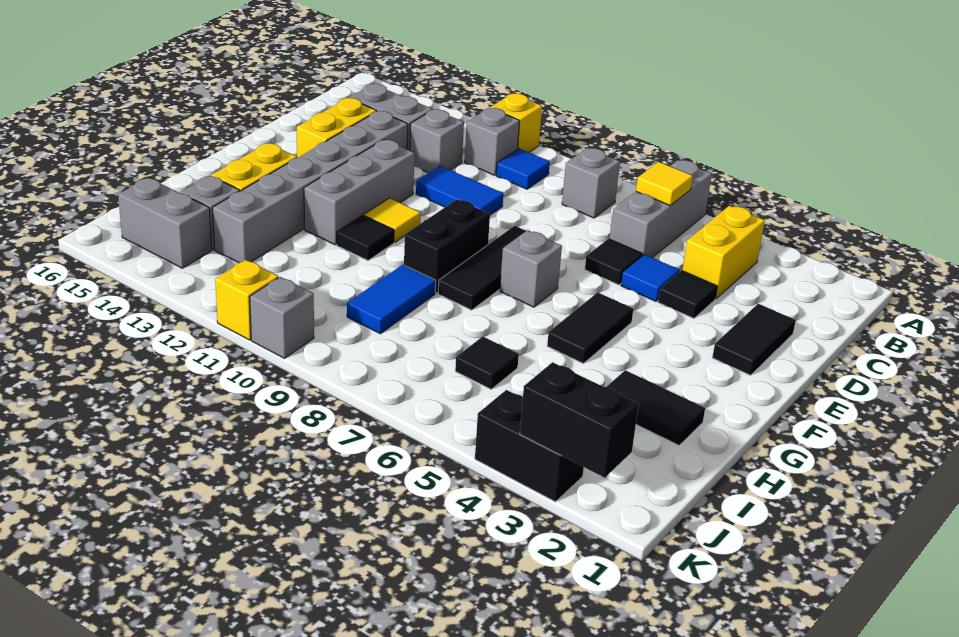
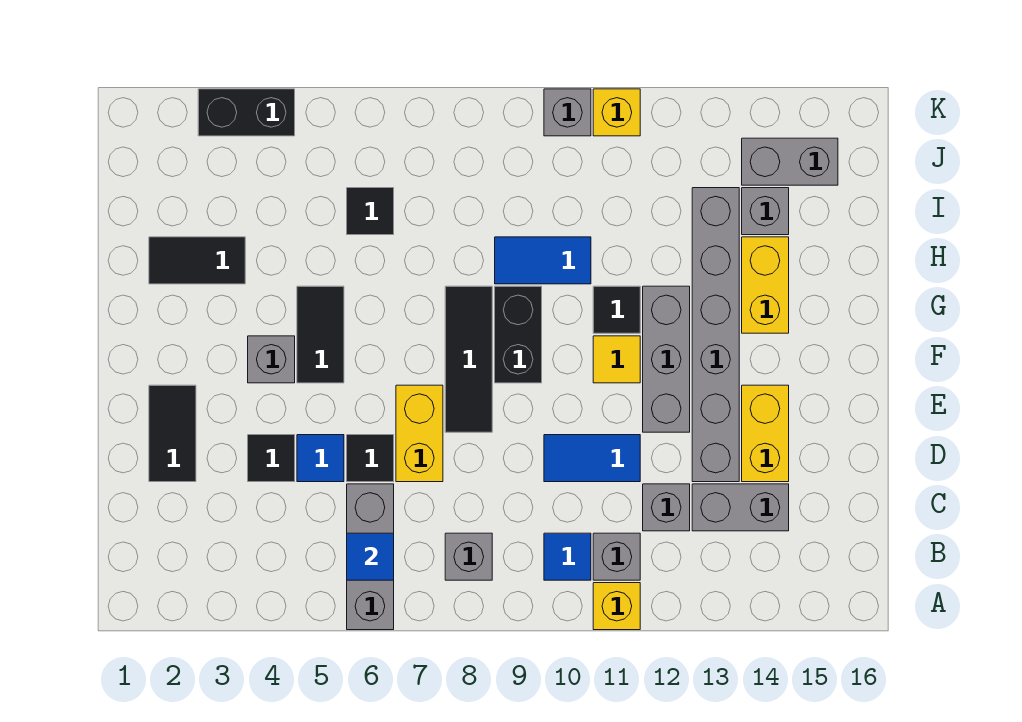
yellow brick B4:C4 level 1 -> yellow brick D7:E7 level 1
yellow tile B6 level 2 -> blue tile B6 level 2
grey brick F7 level 1 -> grey brick F4 level 1
blue tile H9:I9 level 1 -> blue tile H9:H10 level 1
black brick K2:K3 level 2 -> none

